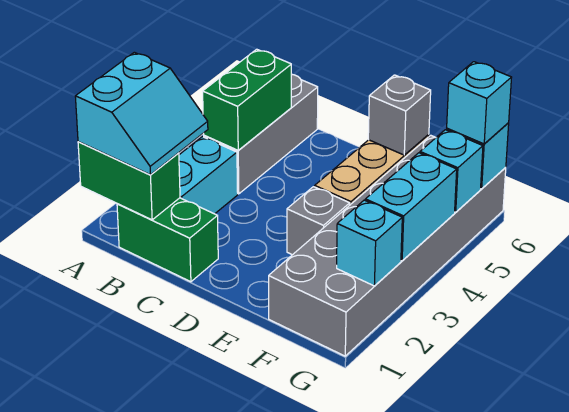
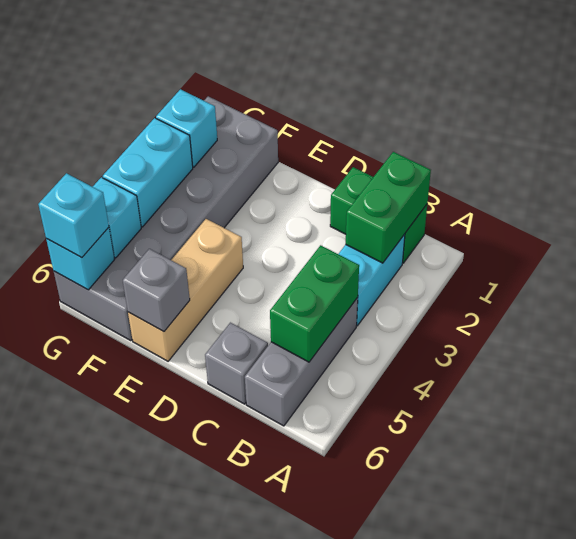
green brick A1:B1 level 2 -> green brick B1:B2 level 2
cyan slope A1:B2 level 3 top A -> none
grey brick E3 level 1 -> grey brick C6 level 1

